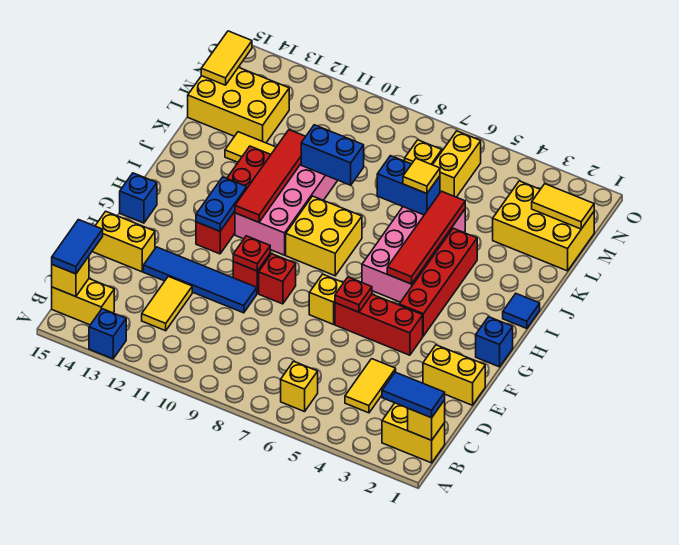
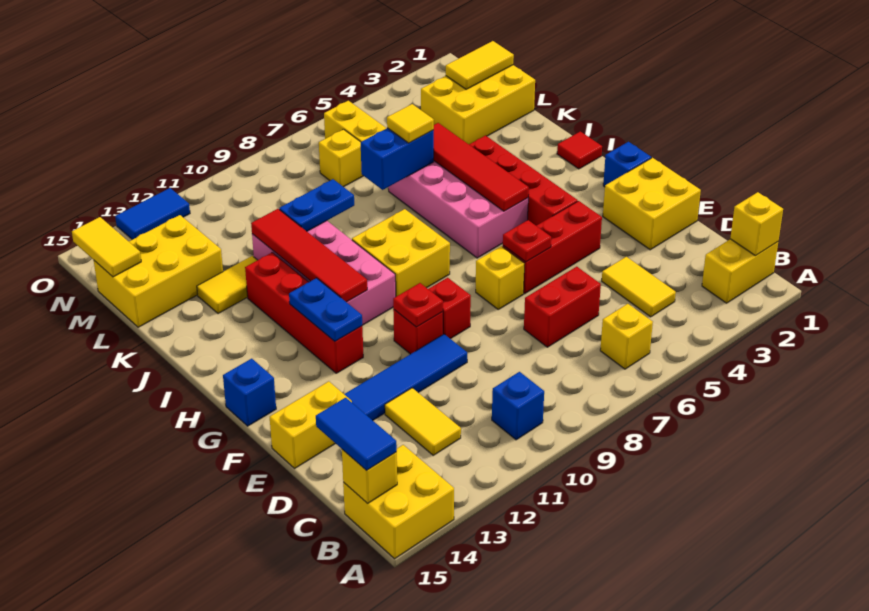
blue brick A13 level 1 -> blue brick B10 level 1
blue tile B1:B2 level 3 -> blue tile O12:O13 level 1
yellow brick B14:B15 level 1 -> yellow brick A14:B15 level 1
none -> red brick D6:D7 level 1
yellow brick E1:E2 level 1 -> yellow brick E1:F2 level 1
blue tile I1 level 1 -> red tile I1 level 1
blue brick K9:K10 level 2 -> blue plate K9:K10 level 2

